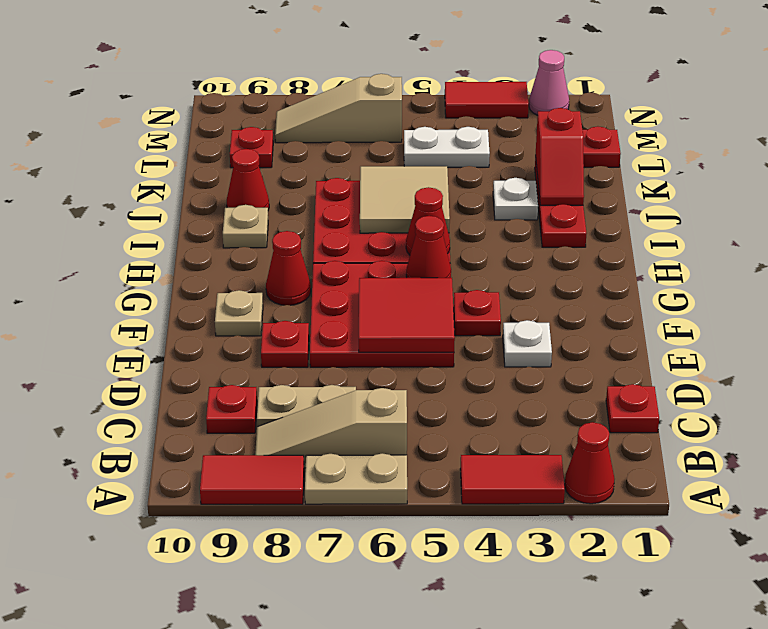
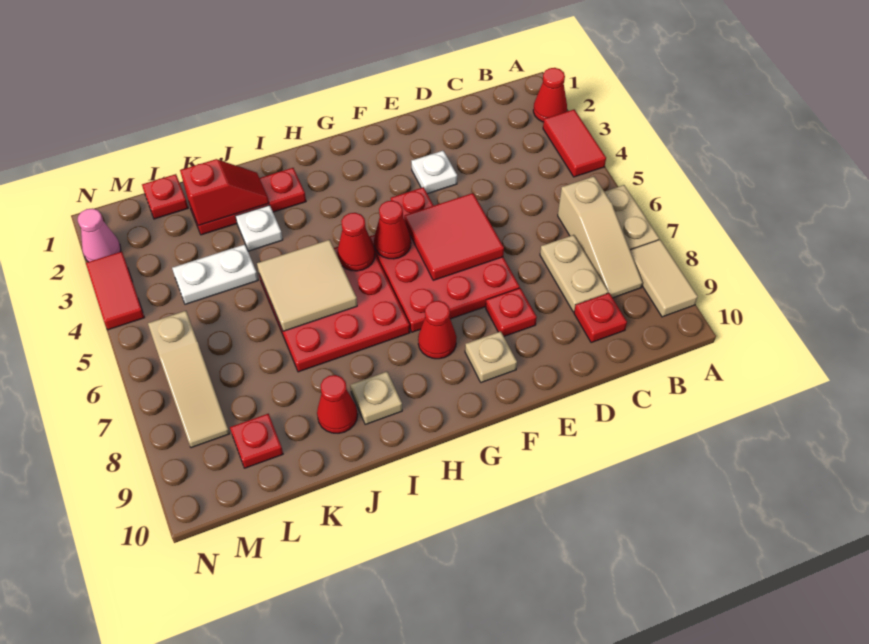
red tile A8:A9 level 1 -> tan tile A8:A9 level 1
red plate C1 level 1 -> none
white plate L4:L5 level 1 -> white plate K4:L4 level 1

